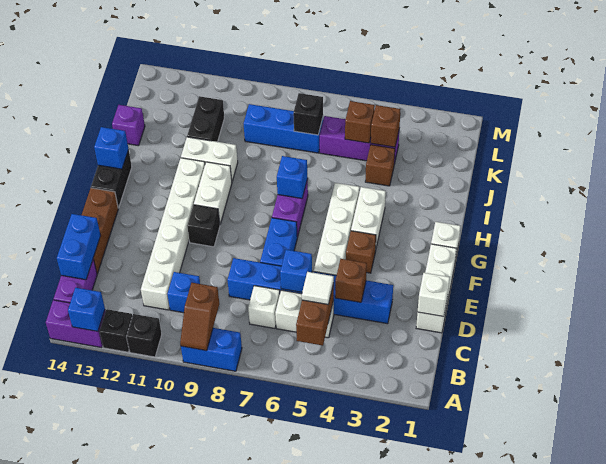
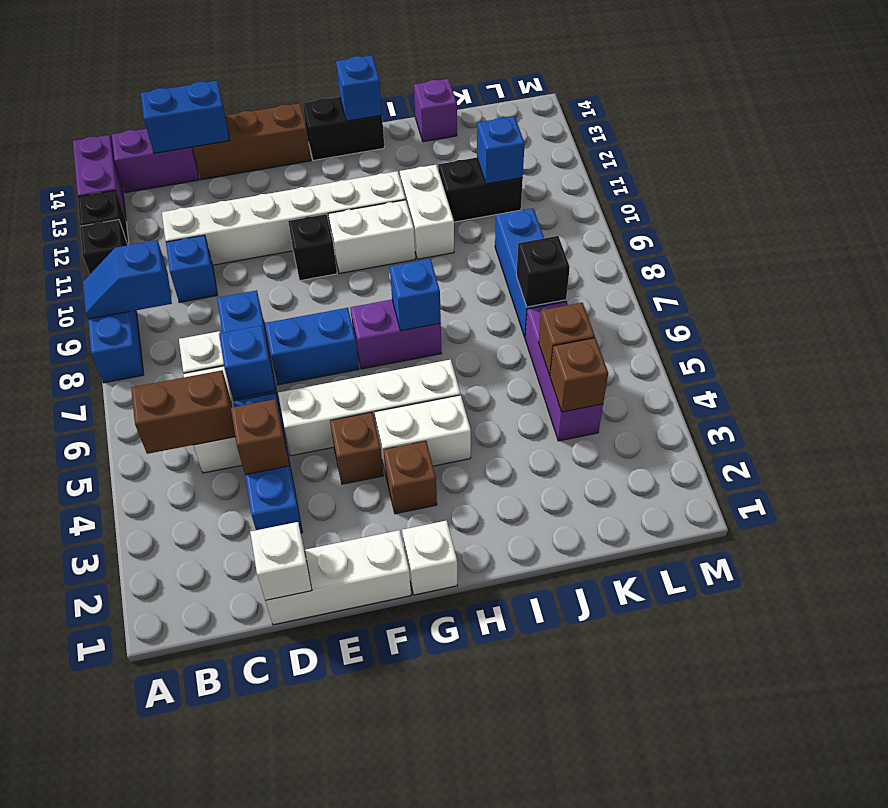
brown slope A9:B9 level 2 top B -> blue slope A9:B9 level 2 top B
blue brick A13 level 2 -> blue brick K11 level 2
white tile C5 level 3 -> none
brown brick J4 level 1 -> brown brick G3 level 1

